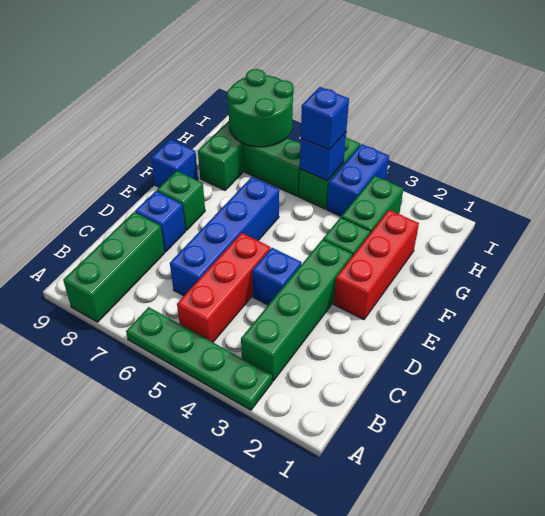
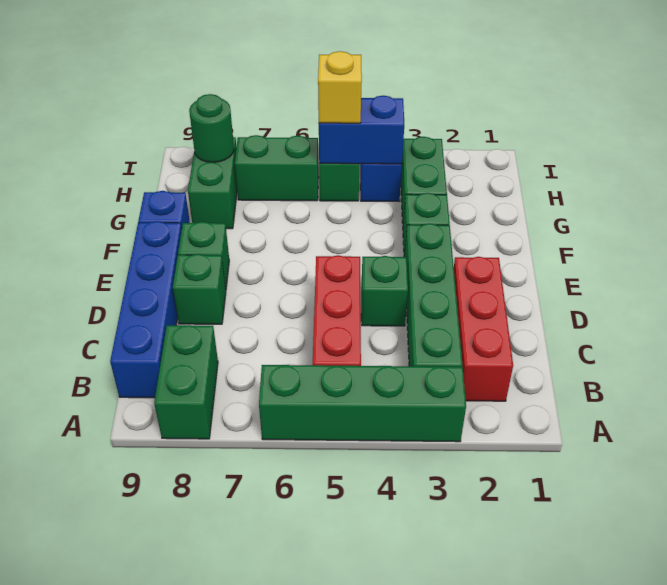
green plate A3:A6 level 1 -> green brick A3:A6 level 1
green brick A8:C8 level 1 -> green brick A8:B8 level 1
blue brick C6:F6 level 1 -> blue brick B9:E9 level 1
blue brick D4 level 1 -> green brick D4 level 1
blue brick D8 level 1 -> green brick D8 level 1
red brick E2:G2 level 1 -> red brick B2:D2 level 1
blue brick H5 level 2 -> blue brick H4:H5 level 2
blue brick H5 level 3 -> yellow brick H5 level 3
green round brick H7:I8 level 2 -> green round brick H8 level 2

